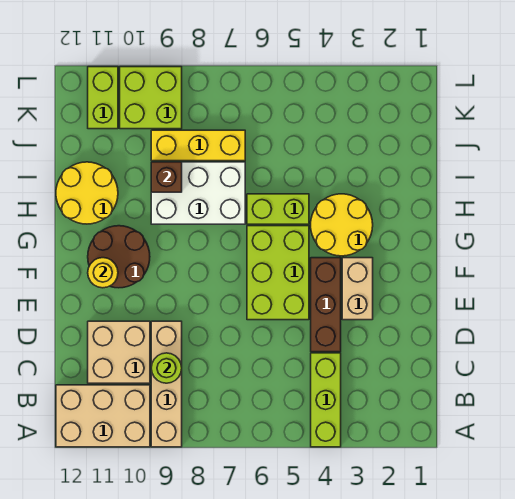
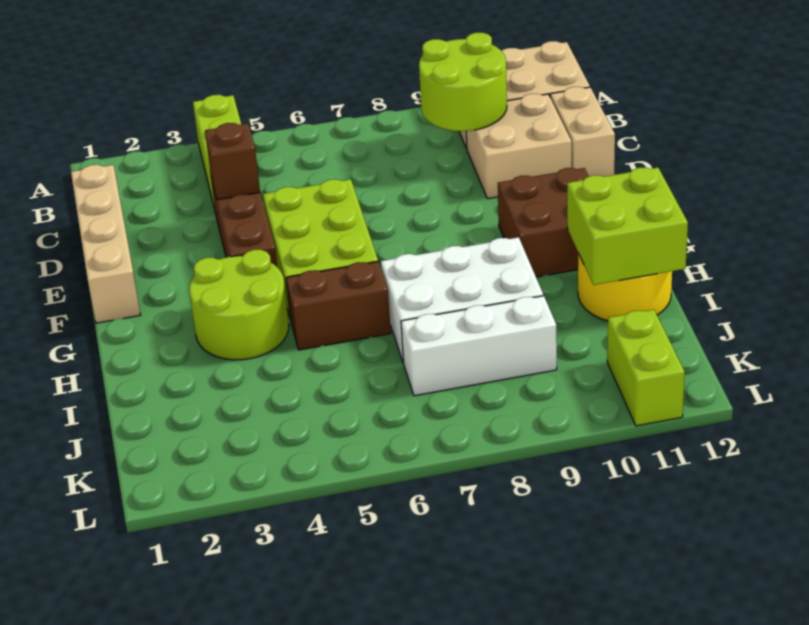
tan brick A9:D9 level 1 -> tan brick C1:F1 level 1
lime round brick C9 level 2 -> lime round brick B9:C10 level 2
tan brick E3:F3 level 1 -> tan brick C12:D12 level 1
brown round brick F10:G11 level 1 -> brown brick F10:G11 level 1
yellow round brick F11 level 2 -> none
yellow round brick G3:H4 level 1 -> lime round brick G3:H4 level 1
lime brick H5:H6 level 1 -> brown brick H5:H6 level 1
brown brick I9 level 2 -> brown brick D4 level 2
yellow brick J7:J9 level 1 -> white brick J7:J9 level 1
lime brick K9:L10 level 1 -> lime brick H11:I12 level 2

